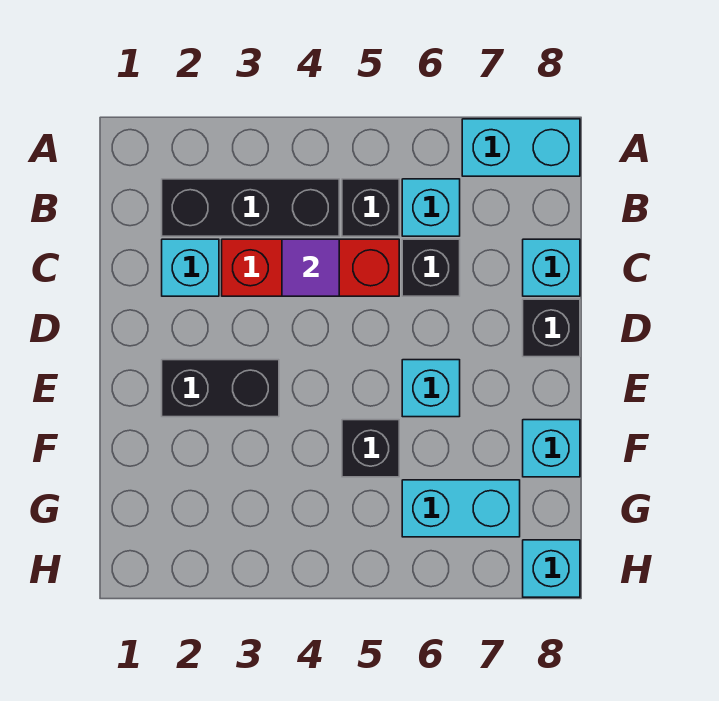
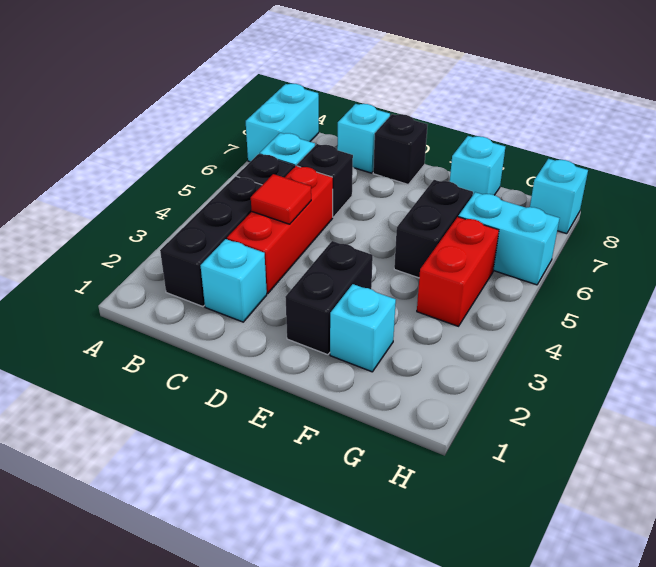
purple tile C4 level 2 -> red tile C4 level 2
cyan brick E6 level 1 -> cyan brick F2 level 1
black brick F5 level 1 -> black brick F5:F6 level 1
none -> red brick G4:G5 level 1
cyan brick G6:G7 level 1 -> cyan brick G6:H6 level 1

